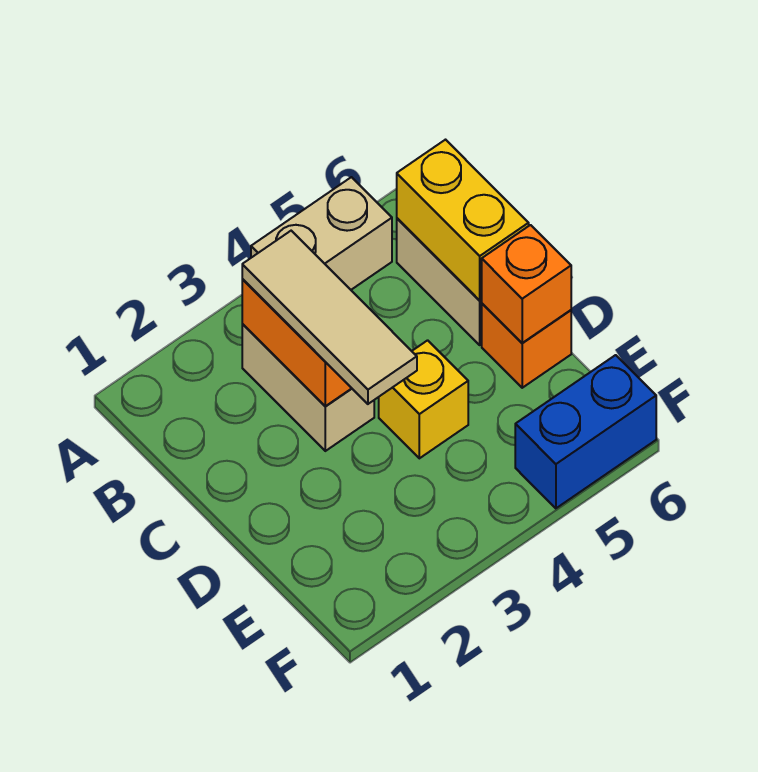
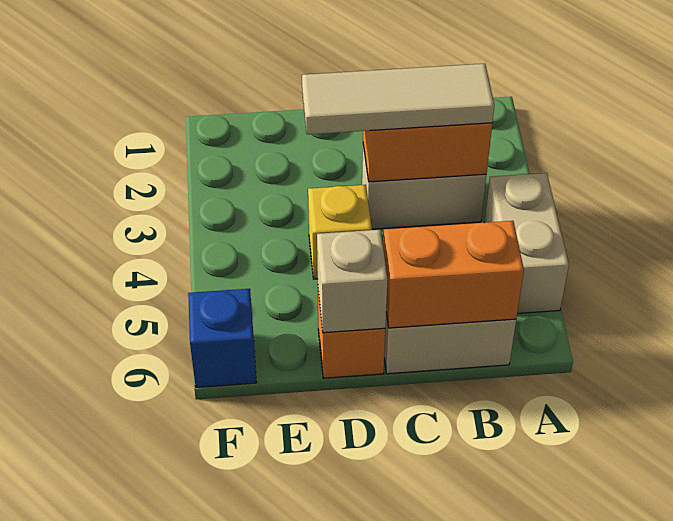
yellow brick B6:C6 level 2 -> orange brick B6:C6 level 2
orange brick D6 level 2 -> tan brick D6 level 2
blue brick F5:F6 level 1 -> blue brick F6 level 1

